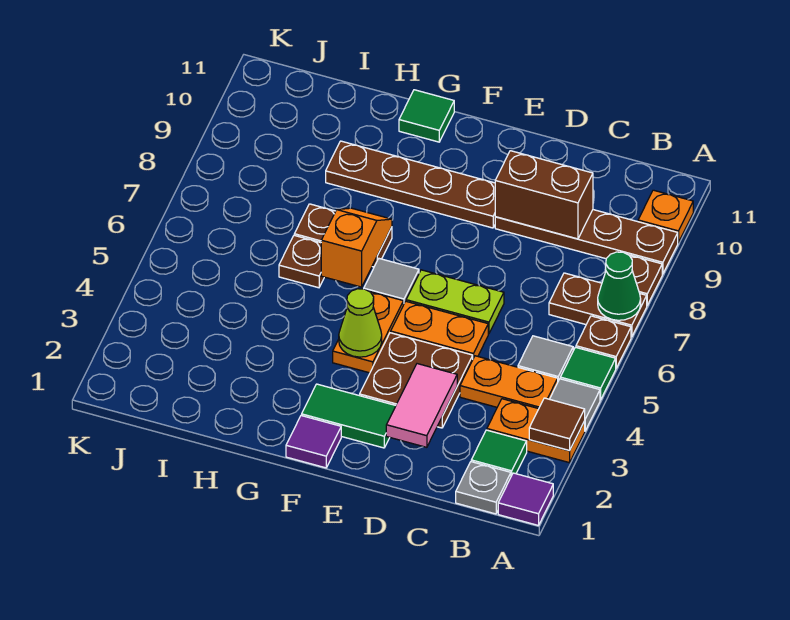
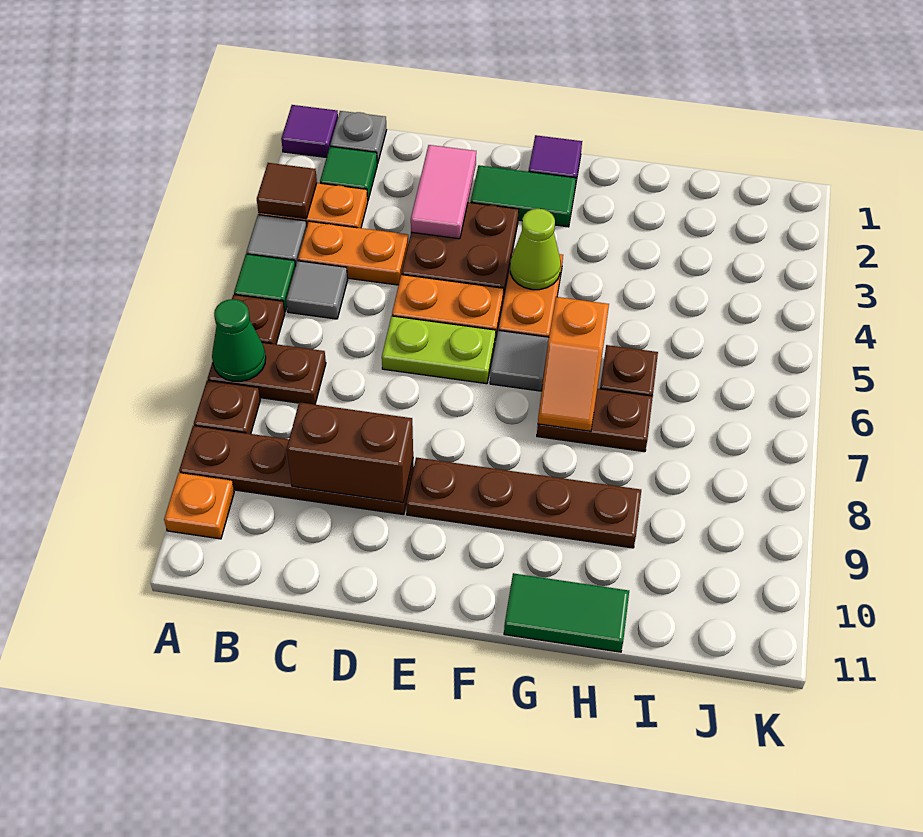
green tile G11 level 1 -> green tile G11:H11 level 1

